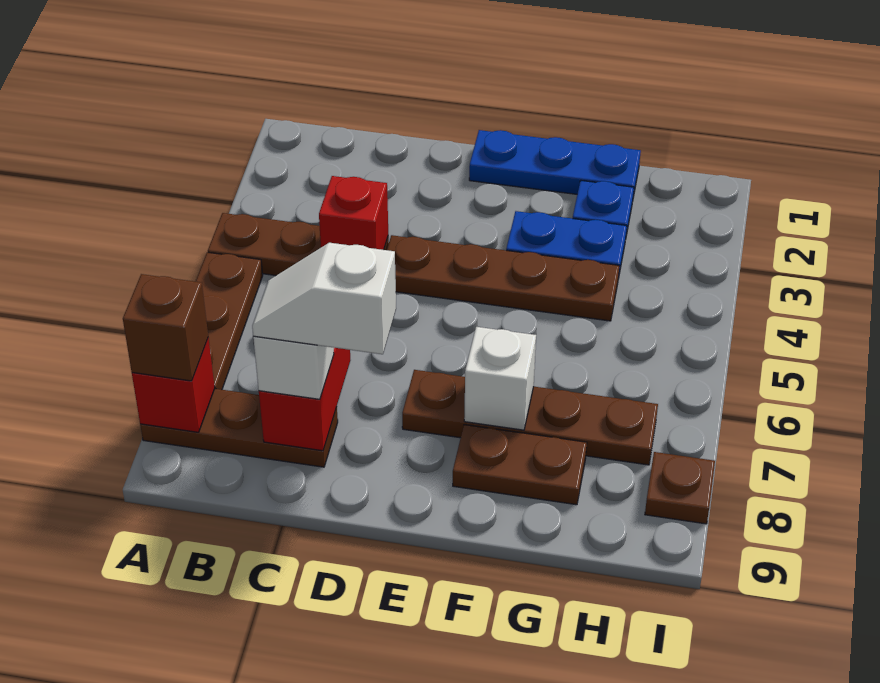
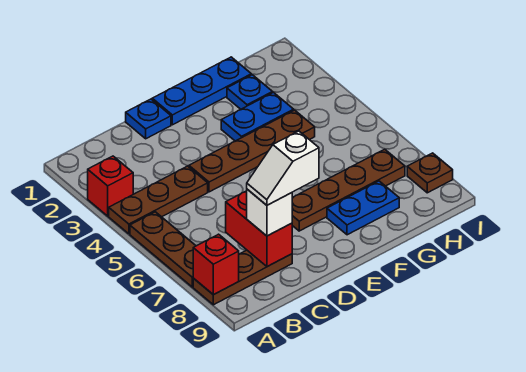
brown brick A8 level 3 -> none
red brick C4 level 2 -> red brick A3 level 1
none -> blue plate D1 level 1
white brick F7 level 2 -> none
brown plate F8:G8 level 1 -> blue plate F8:G8 level 1

